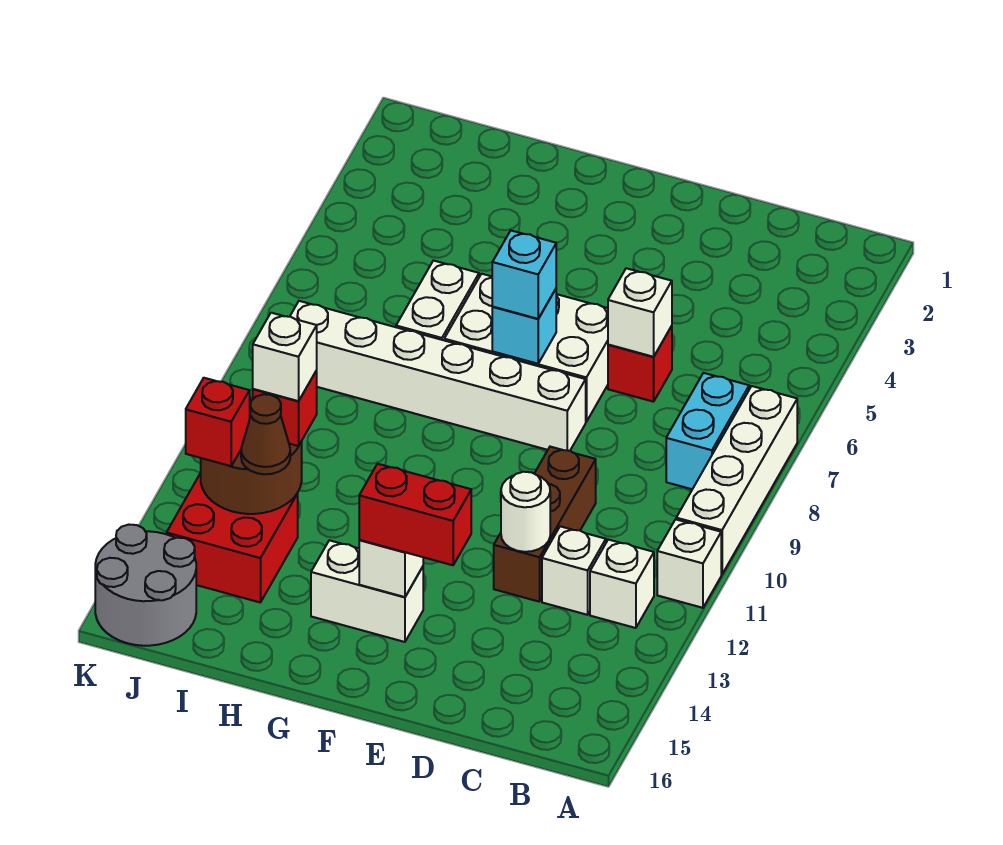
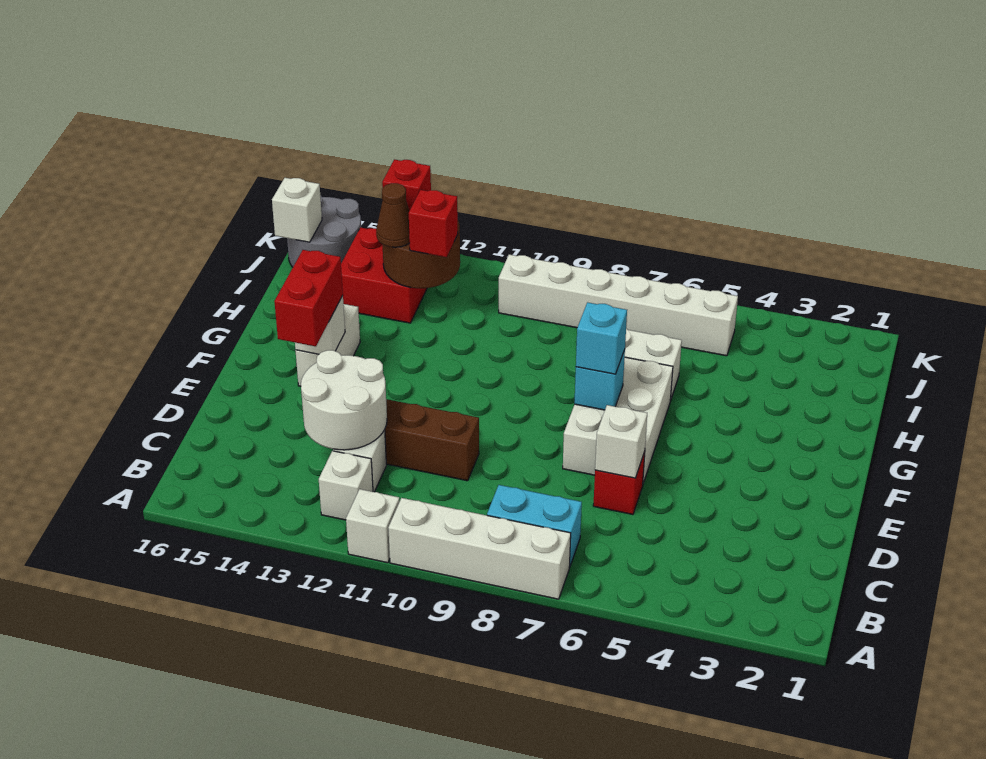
white round brick D12 level 2 -> white round brick C12:D13 level 2
white brick E8:J8 level 1 -> white brick J5:J10 level 1
white brick I12 level 4 -> white brick J16 level 2

